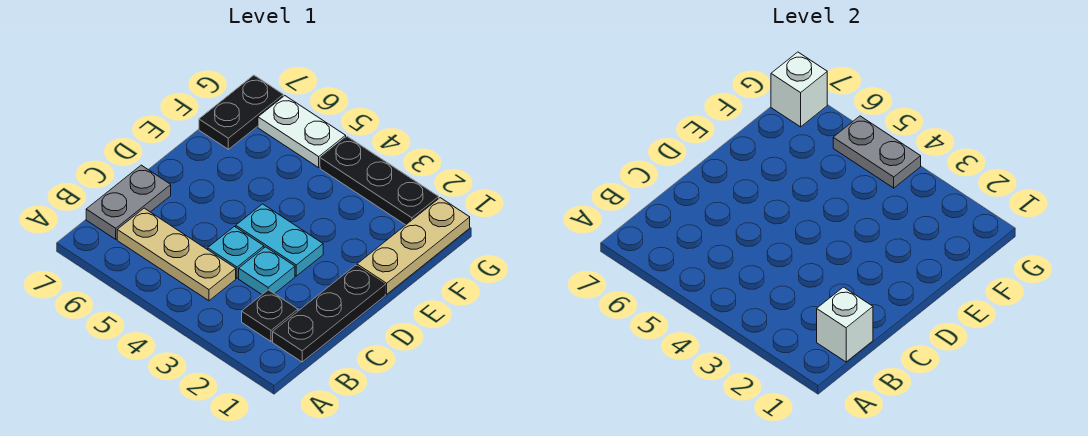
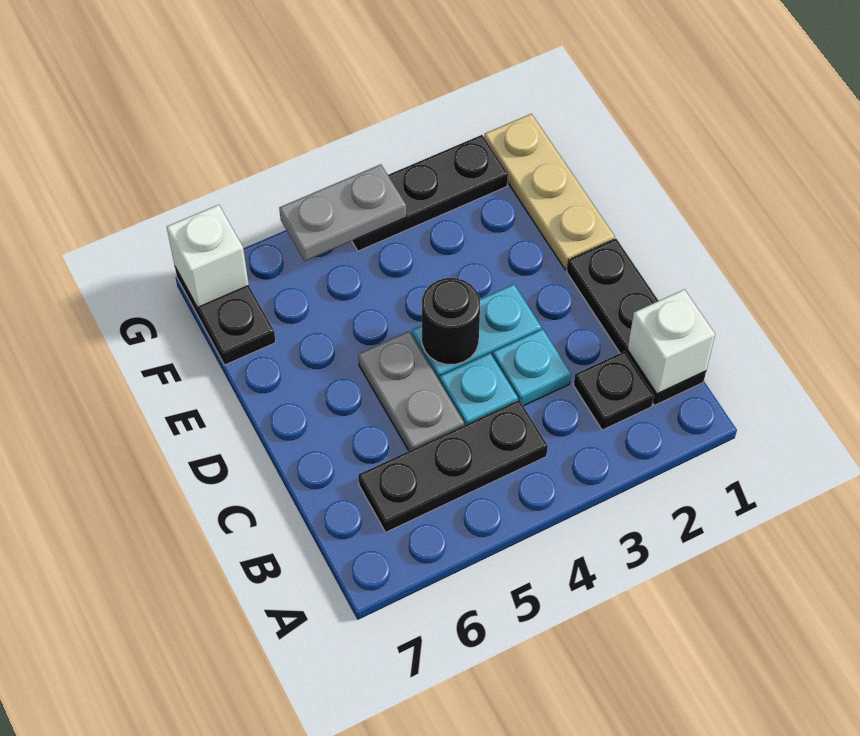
tan plate B4:B6 level 1 -> black plate B4:B6 level 1
grey plate B7:C7 level 1 -> grey plate C5:D5 level 1
none -> black round brick D4 level 2
white plate G5:G6 level 1 -> none

